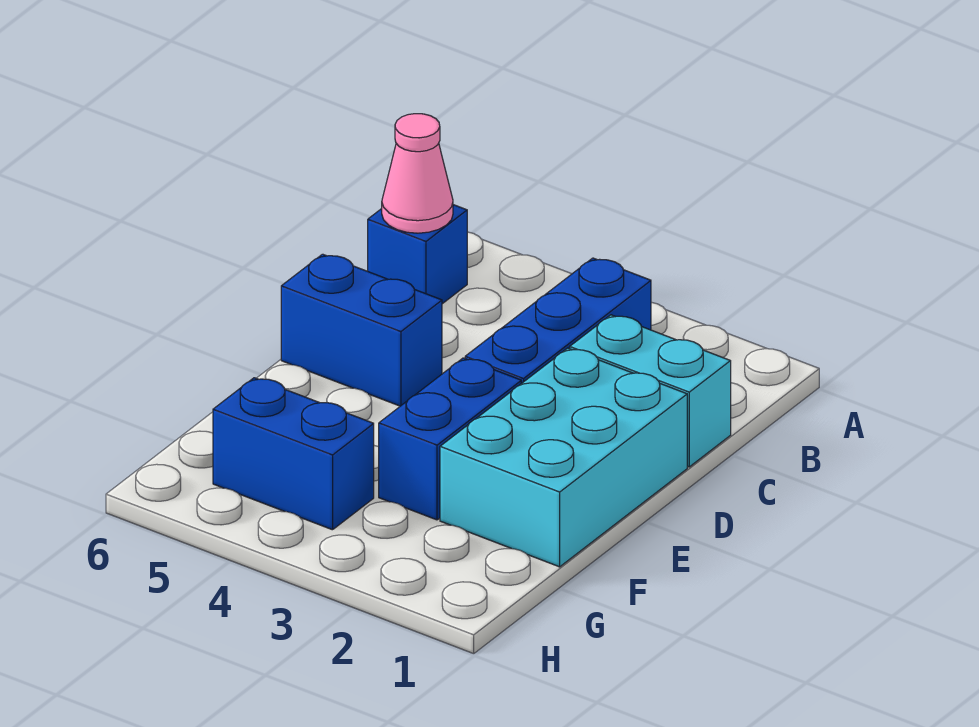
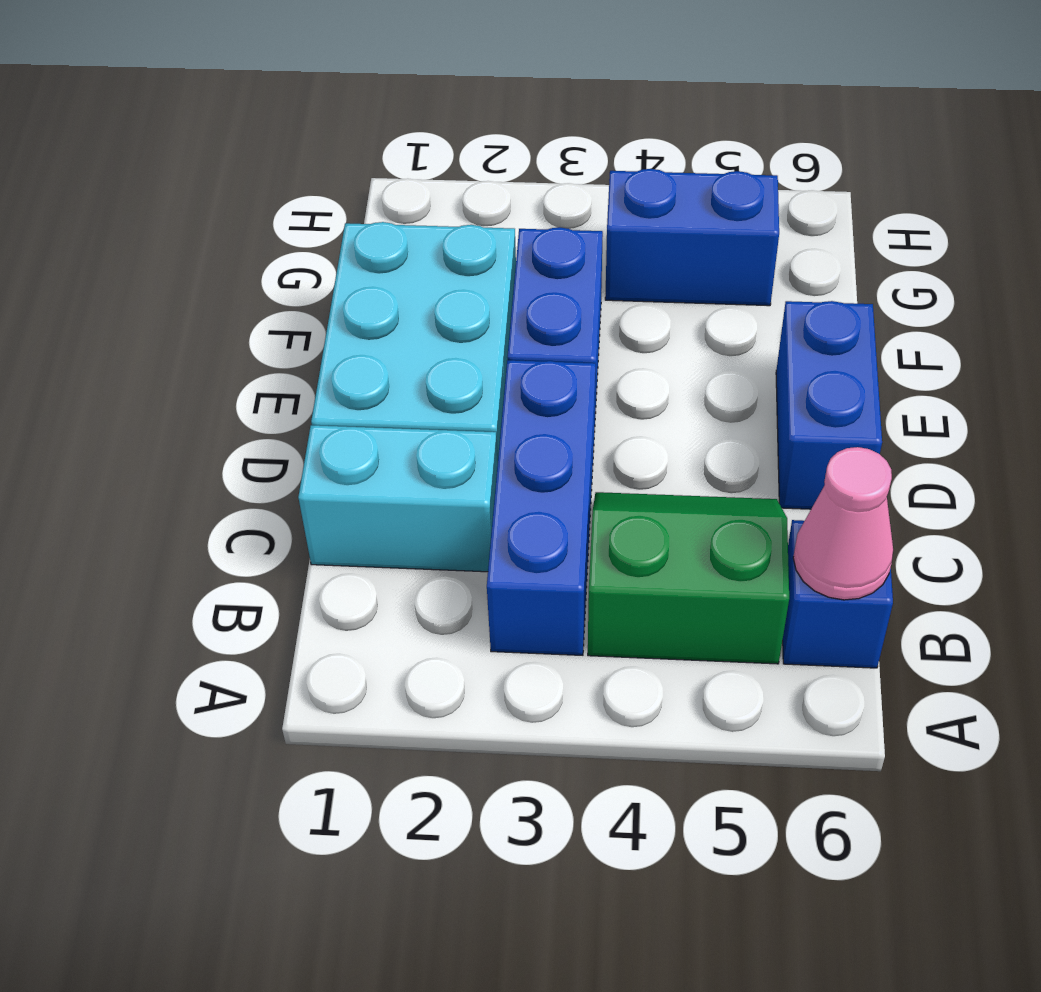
none -> green slope B4:C5 level 1 top B
blue brick D5:D6 level 1 -> blue brick D6:E6 level 1

